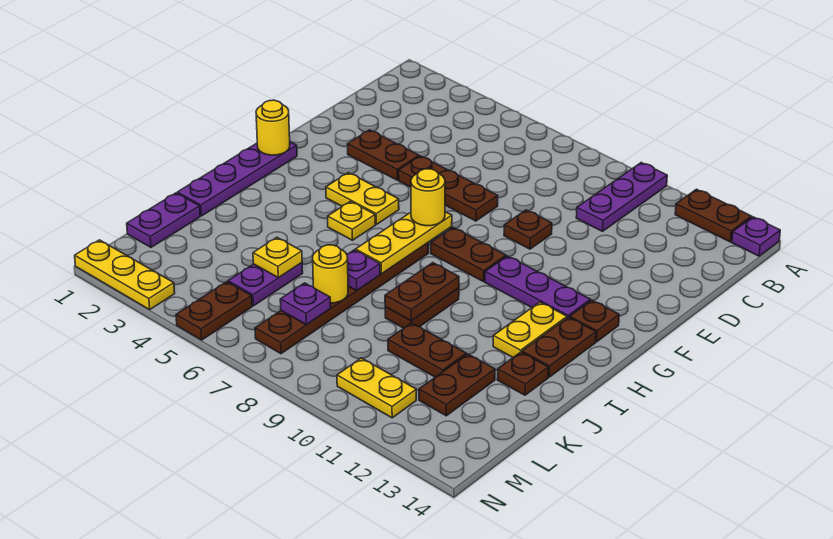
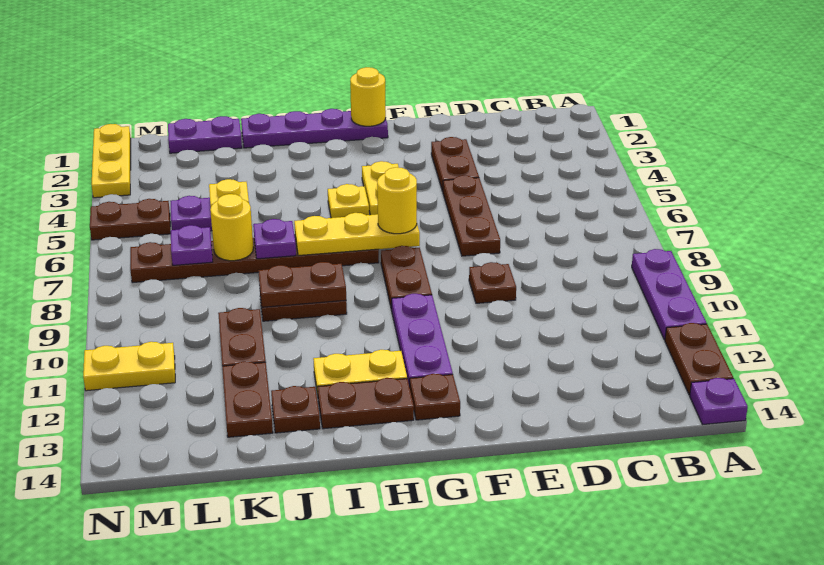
purple plate A10:C10 level 1 -> purple plate A9:A11 level 1
brown plate K12:L12 level 1 -> brown plate K12:K13 level 1
yellow plate M10:M11 level 1 -> yellow plate M11:N11 level 1

